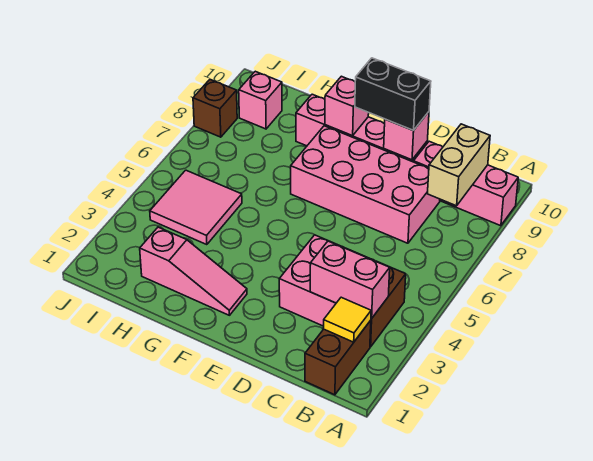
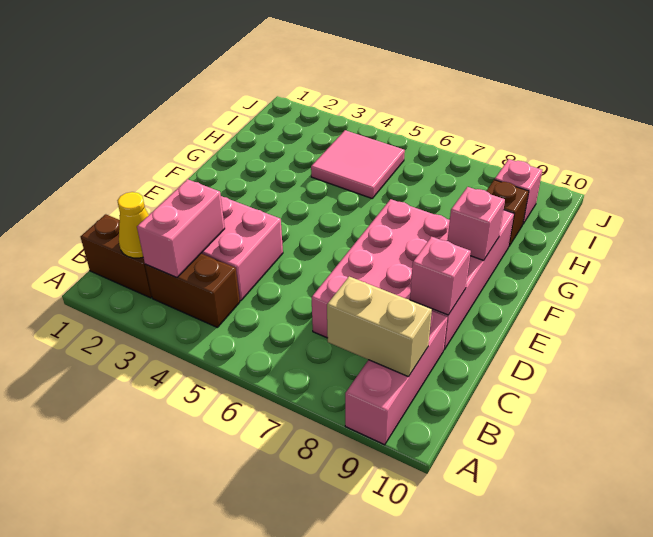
yellow tile B2 level 2 -> yellow cone B2 level 2
black brick D9:E9 level 3 -> none
pink slope F2:H2 level 1 top H -> none
brown brick J8 level 1 -> brown brick H9 level 1

